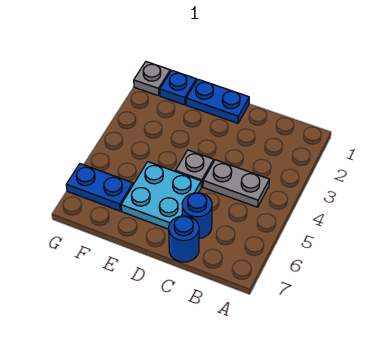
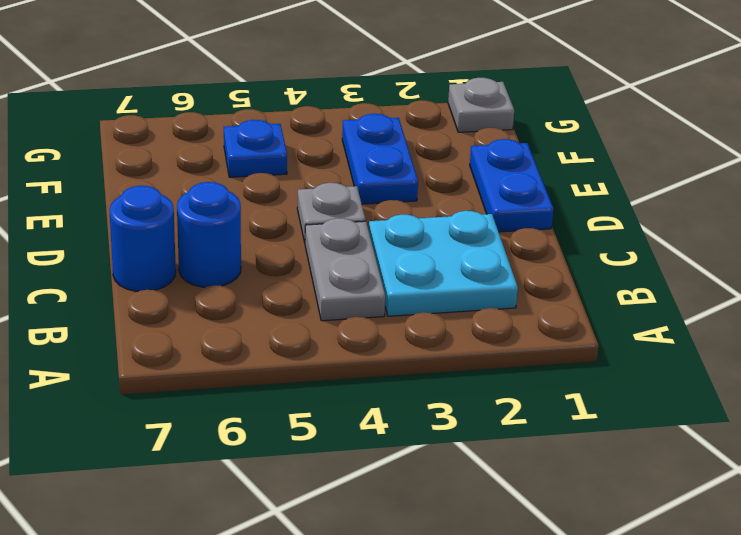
cyan plate D5:E6 level 1 -> cyan plate B2:C3 level 1
blue plate F1 level 1 -> blue plate F5 level 1
blue plate F6:G6 level 1 -> blue plate E3:F3 level 1

